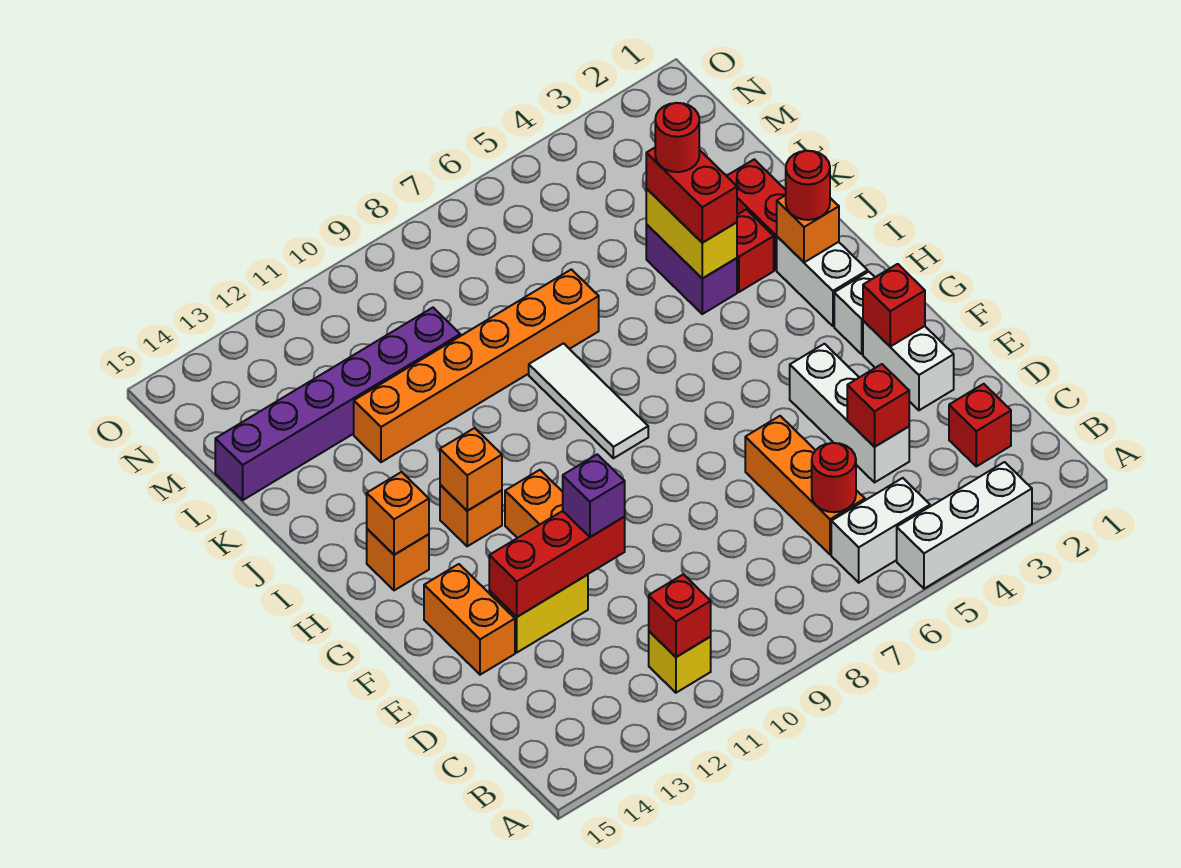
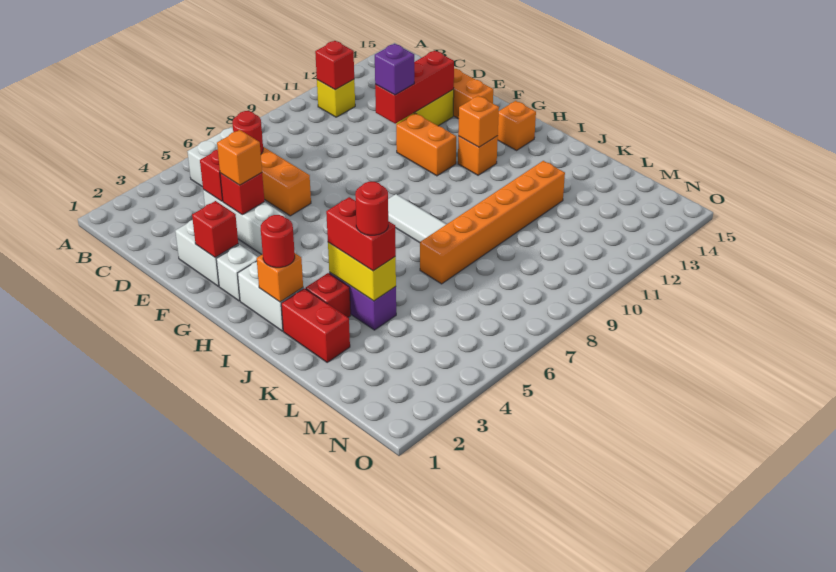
white brick A3:A5 level 1 -> none
red brick C2 level 1 -> red brick E4 level 2
orange brick H14 level 2 -> orange brick E4 level 3
purple brick L10:L15 level 1 -> none

